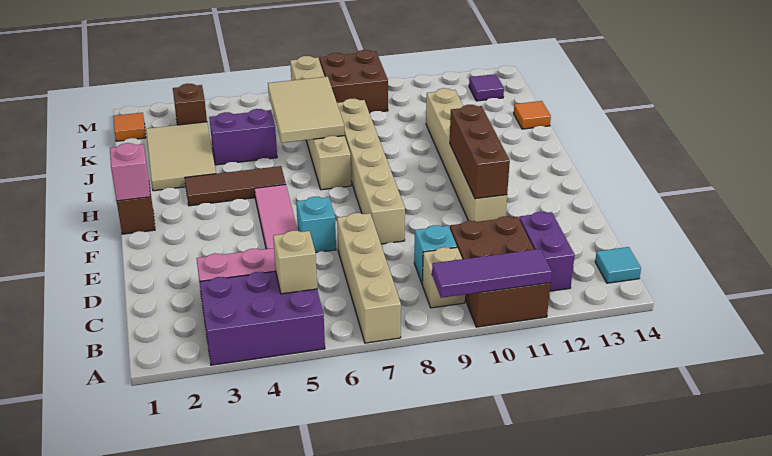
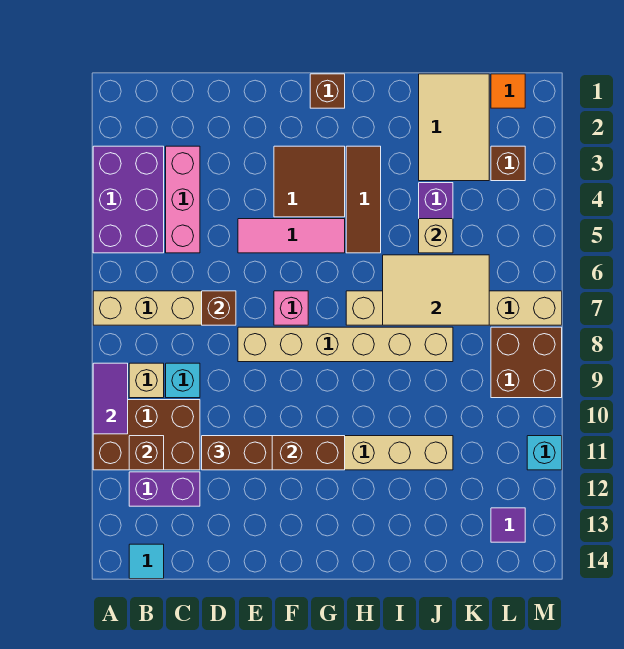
purple tile A9:A11 level 2 -> purple tile A9:A10 level 2
tan brick B5 level 2 -> tan brick J5 level 2
none -> brown brick B11 level 2
none -> brown brick D7 level 2
none -> brown brick D11:E11 level 3
cyan brick E6 level 1 -> cyan brick M11 level 1
none -> brown tile F3:G4 level 1
pink brick G1 level 2 -> pink brick F7 level 1
tan tile I2:K3 level 1 -> tan tile J1:K3 level 1
orange tile J14 level 1 -> none

